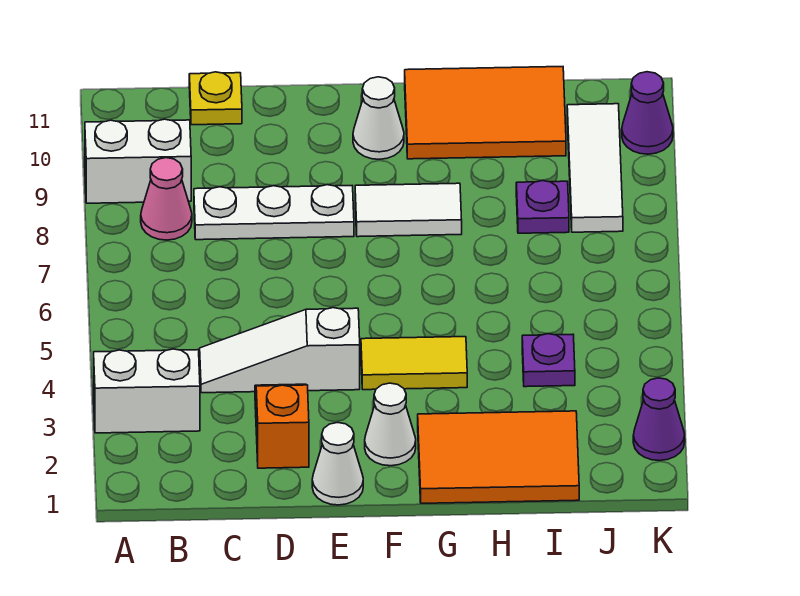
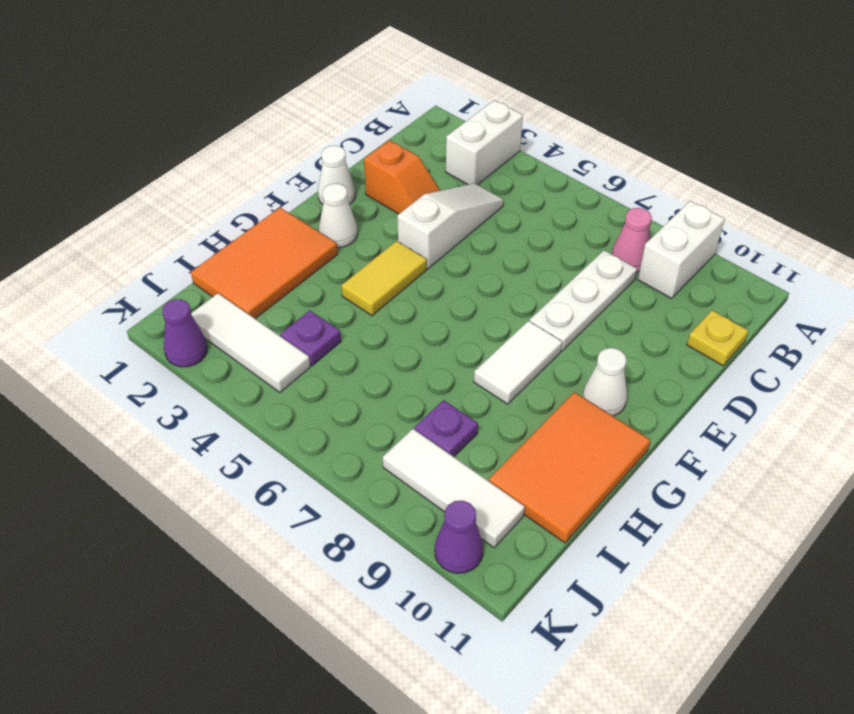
none -> white tile J2:J4 level 1

